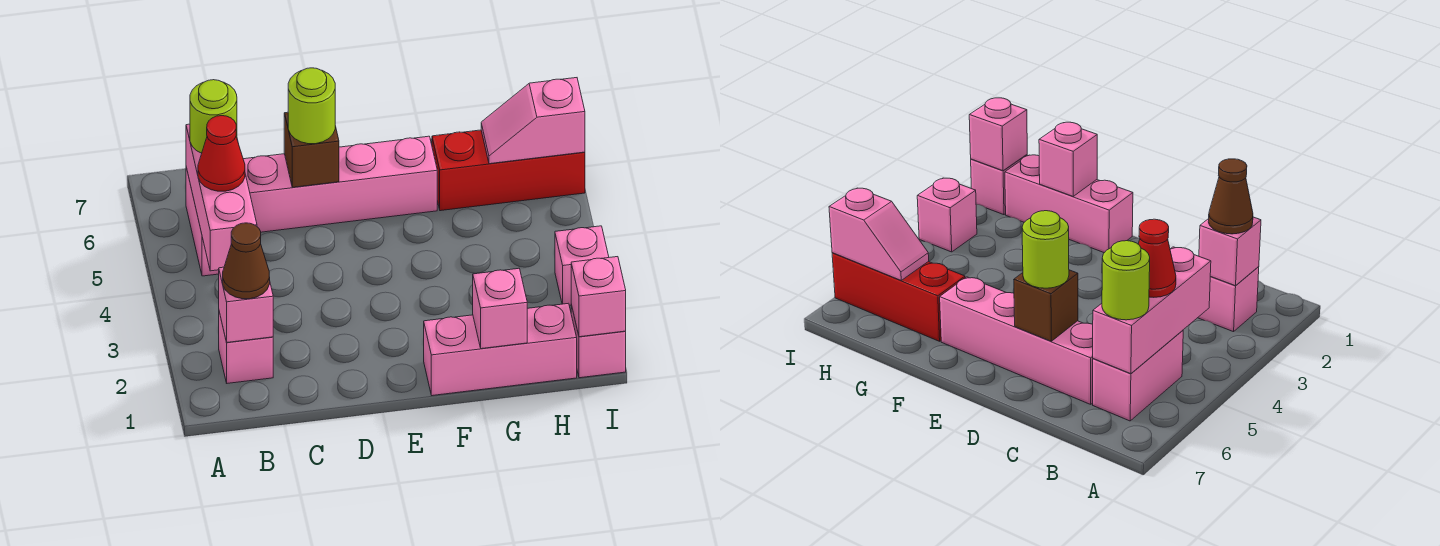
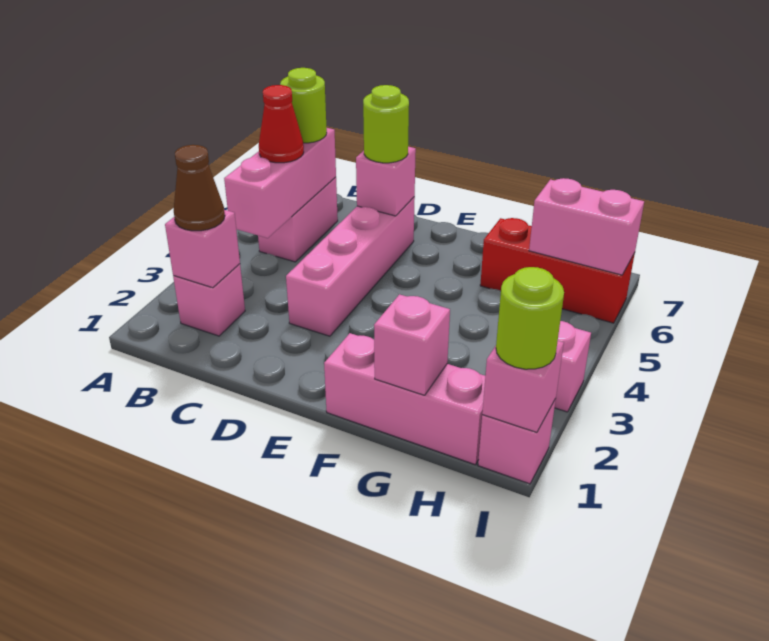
pink brick C6:F6 level 1 -> pink brick D3:D6 level 1
brown brick D6 level 2 -> pink brick D6 level 2
pink slope H6:I6 level 2 top I -> pink brick H6:I6 level 2
none -> lime round brick I1 level 3

